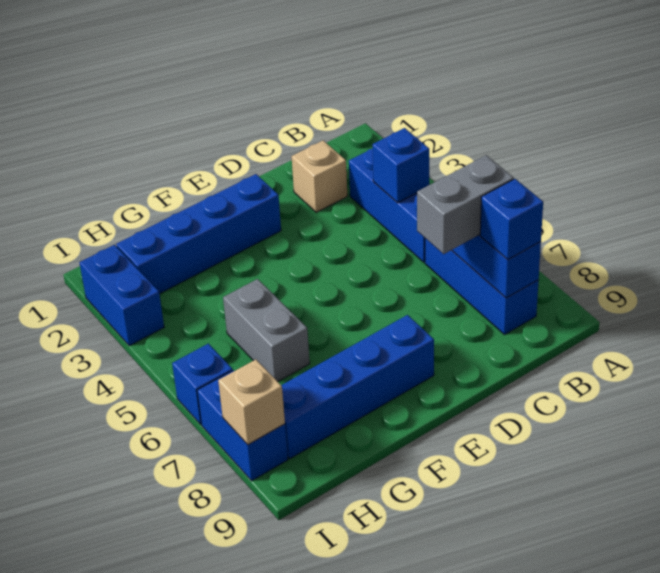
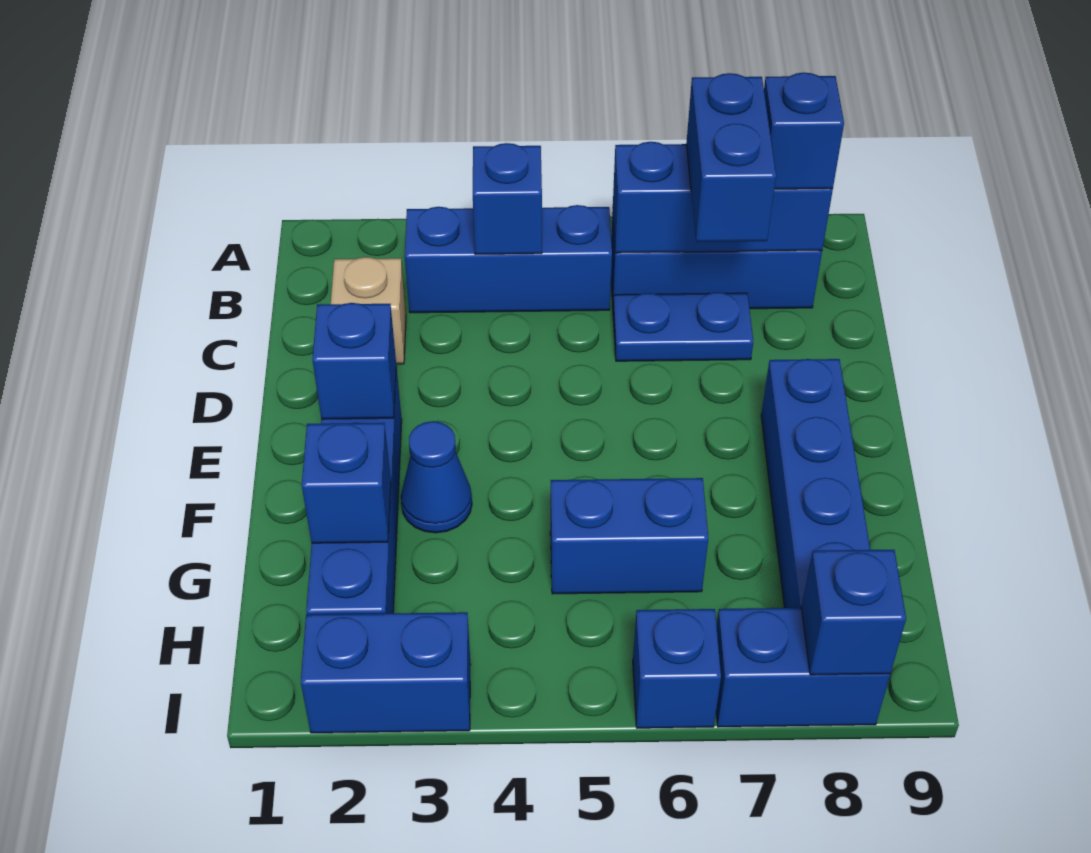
grey brick B7:C7 level 3 -> blue brick B7:C7 level 3
none -> blue plate C6:C7 level 1
none -> blue brick E2 level 2
none -> blue cone F3 level 1
none -> blue brick G2 level 2
grey brick G5:G6 level 1 -> blue brick G5:G6 level 1
tan brick I8 level 2 -> blue brick I8 level 2

